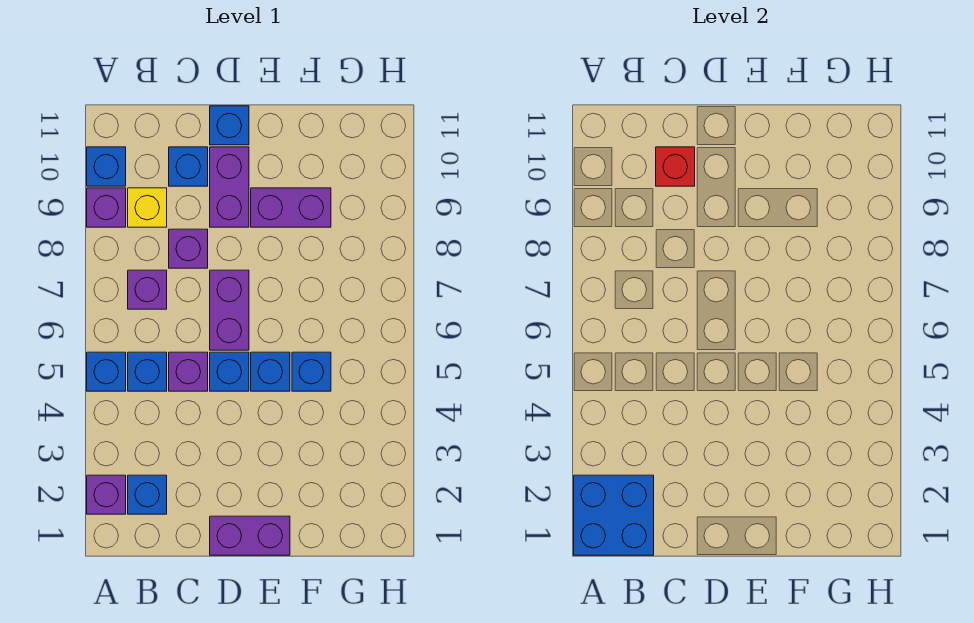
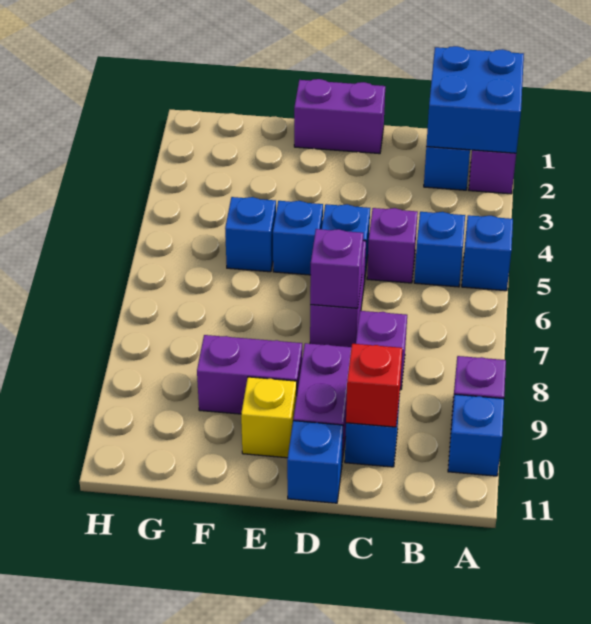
purple brick B7 level 1 -> purple brick D7 level 2
yellow brick B9 level 1 -> yellow brick E10 level 1

